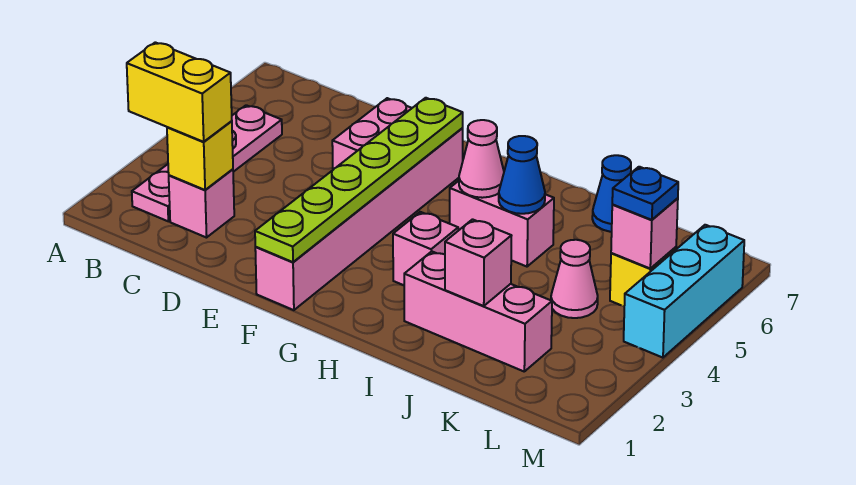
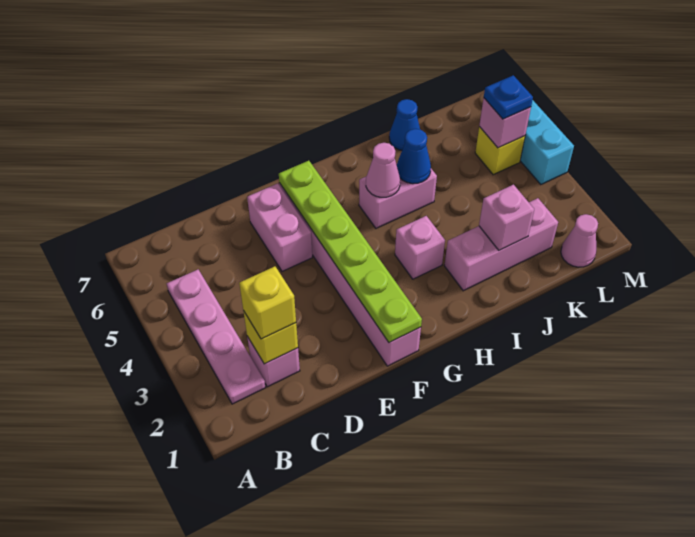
yellow brick B2:C2 level 3 -> yellow brick C2 level 3
pink cone K4 level 1 -> pink cone L1 level 1

